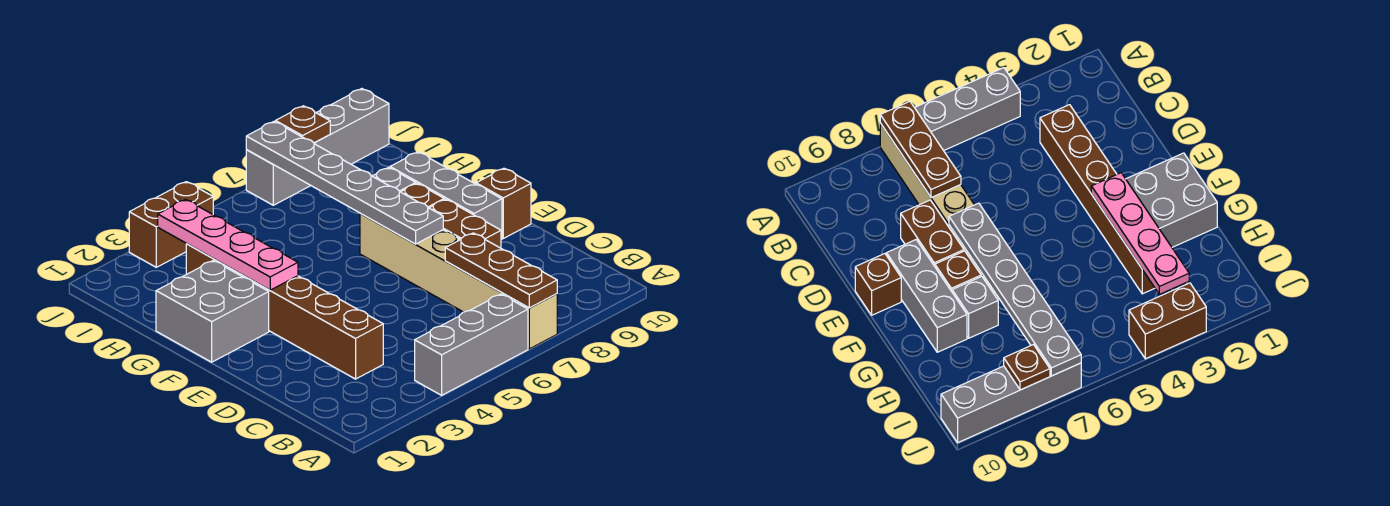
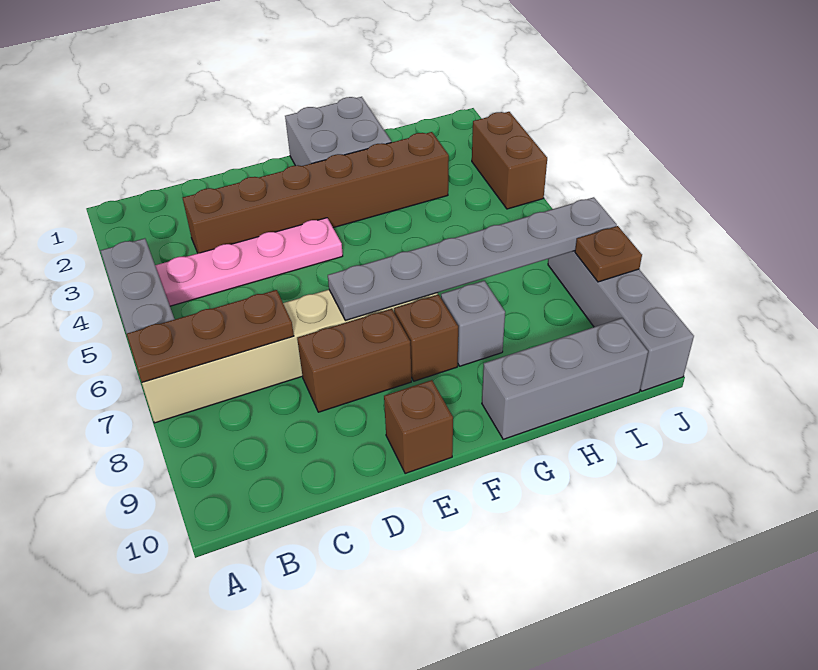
grey brick E9:G9 level 1 -> grey brick G10:I10 level 1
pink plate F3:I3 level 2 -> pink plate B4:E4 level 1

